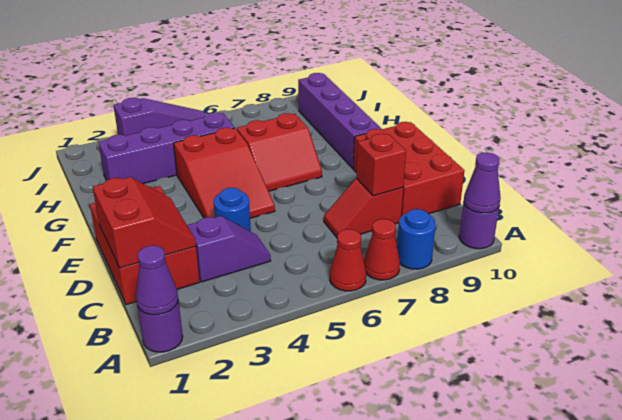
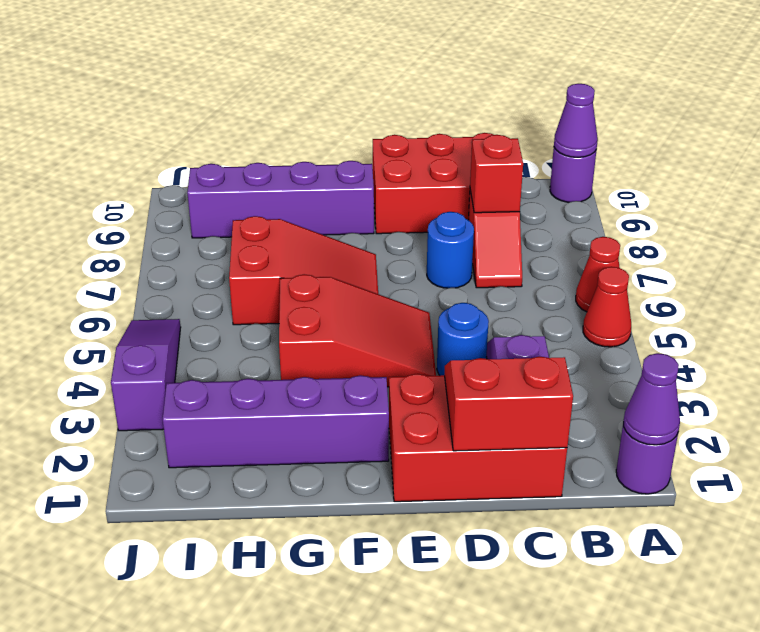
red cone A7 level 1 -> red cone A5 level 1
blue round brick A8 level 1 -> blue round brick D7 level 1
red slope F6:G7 level 1 top G -> red slope F6:H7 level 1 top H
purple brick H2:H5 level 1 -> purple brick F2:I2 level 1

